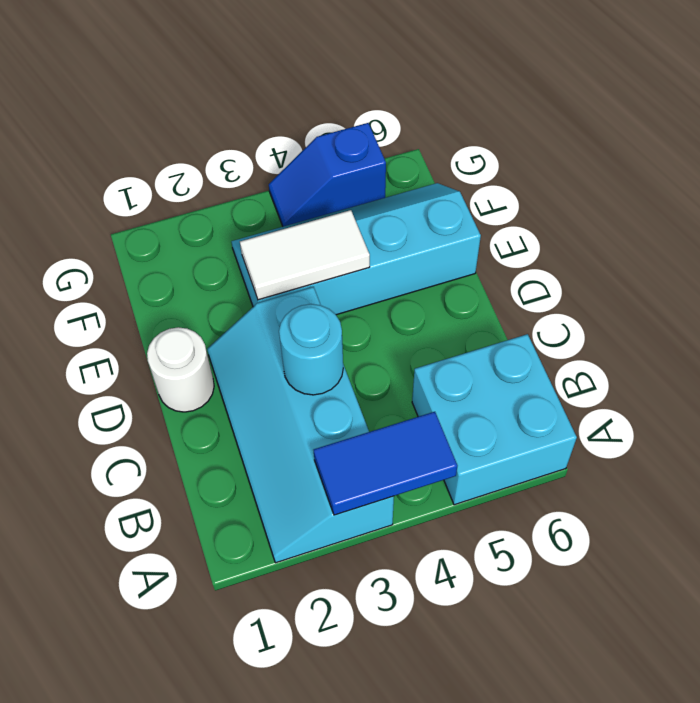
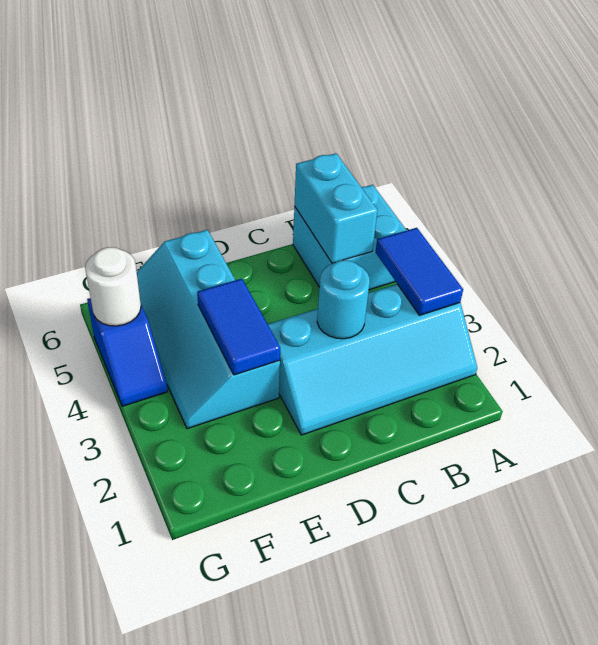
none -> cyan brick B5:B6 level 2
white round brick D1 level 1 -> white round brick G5 level 2
white tile E3:E4 level 2 -> blue tile E3:E4 level 2

